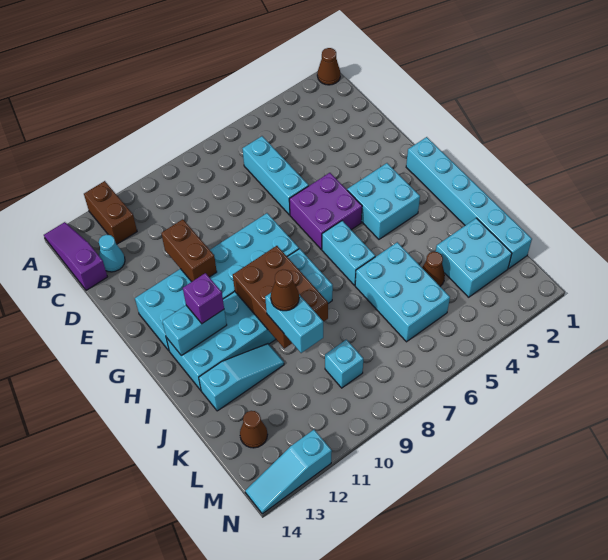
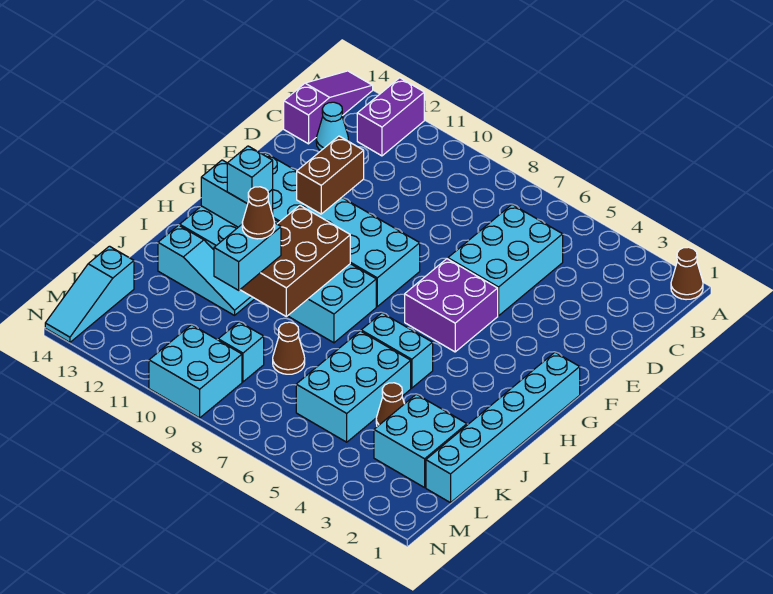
brown brick A12:B12 level 1 -> purple brick A12:B12 level 1
cyan brick C6:E6 level 1 -> cyan brick C5:E6 level 1
cyan brick G3:H4 level 1 -> cyan brick M9:N10 level 1
cyan brick H6:I6 level 1 -> cyan brick I5:I6 level 1
purple brick H12 level 3 -> cyan brick H12 level 3
brown cone L13 level 1 -> brown cone K8 level 1
cyan slope N12:N14 level 1 top 12 -> cyan slope L14:N14 level 1 top L

